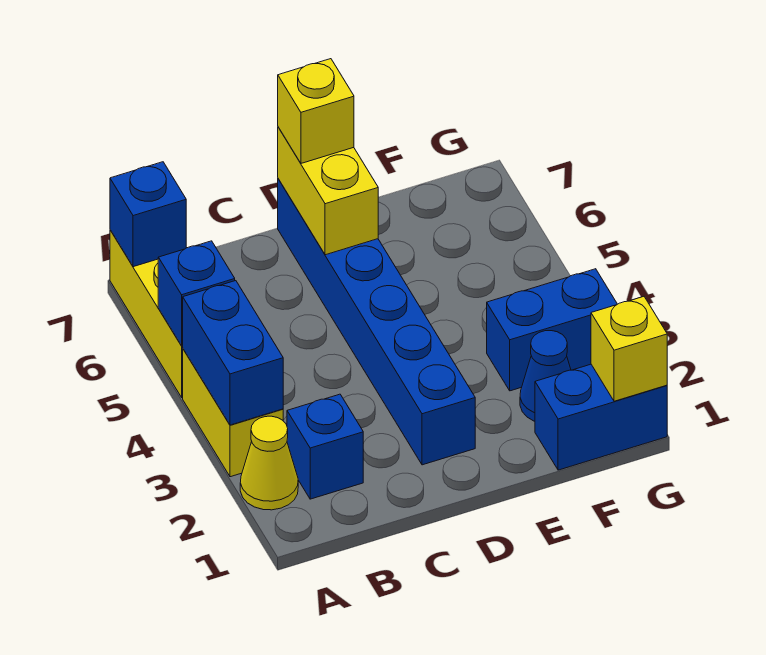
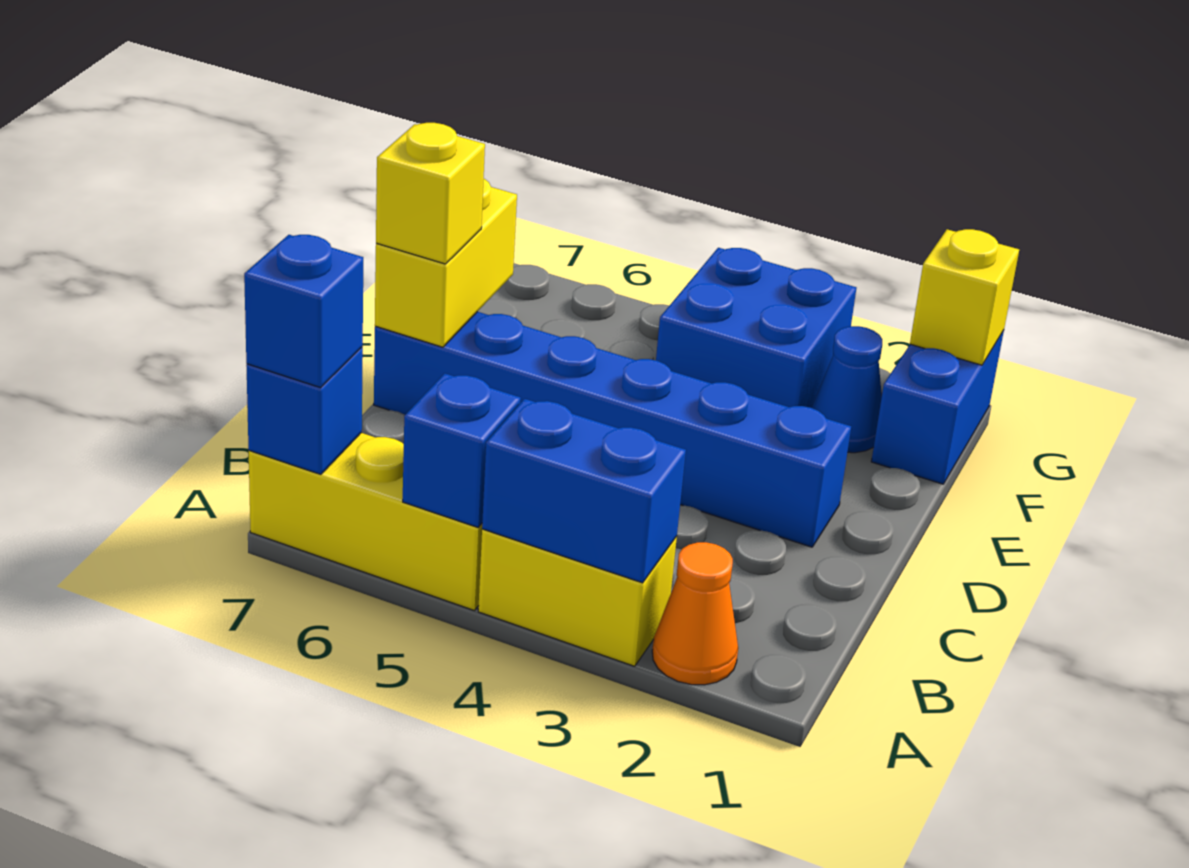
yellow cone A2 level 1 -> orange cone A2 level 1
blue brick B2 level 1 -> blue brick A7 level 3
yellow brick D6:D7 level 2 -> yellow brick D7:E7 level 2
blue brick F3:G3 level 1 -> blue brick F3:G4 level 1

